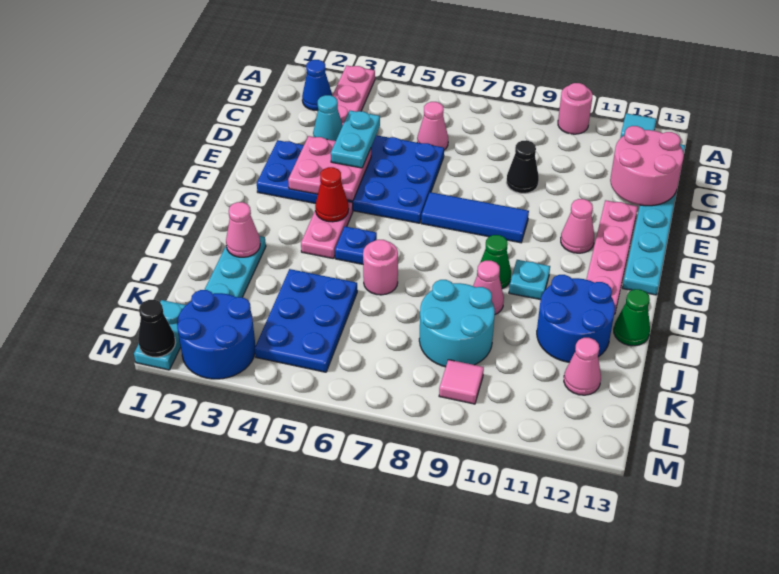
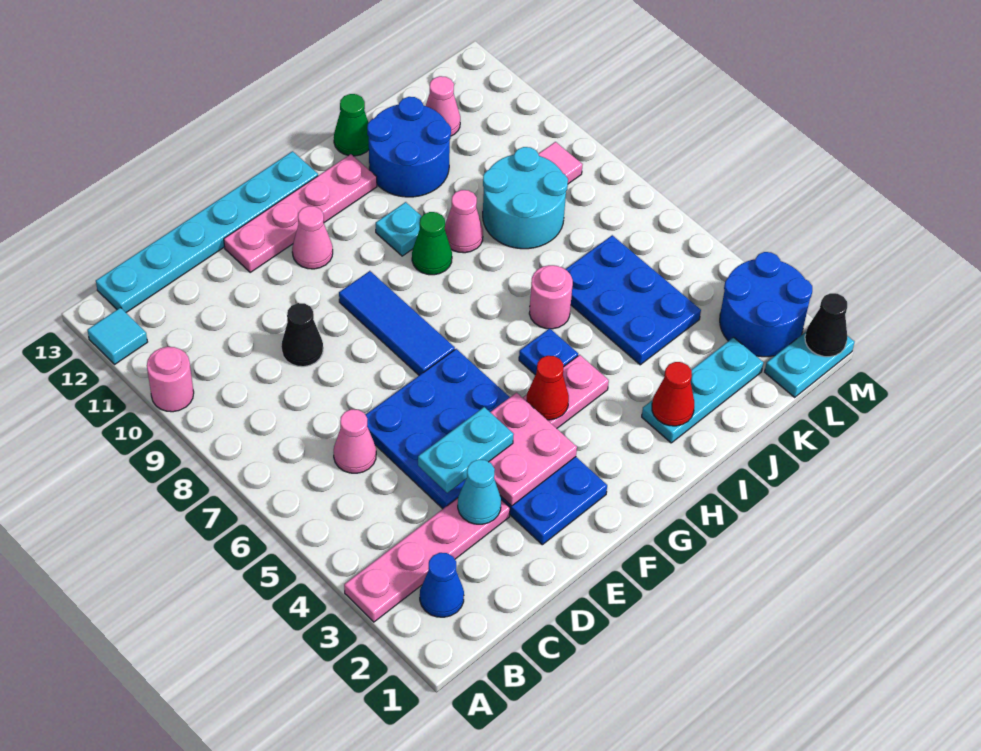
pink round brick C12:D13 level 2 -> none
pink cone I2 level 2 -> red cone I2 level 2
blue plate J4:L5 level 1 -> blue plate J4:K6 level 1

